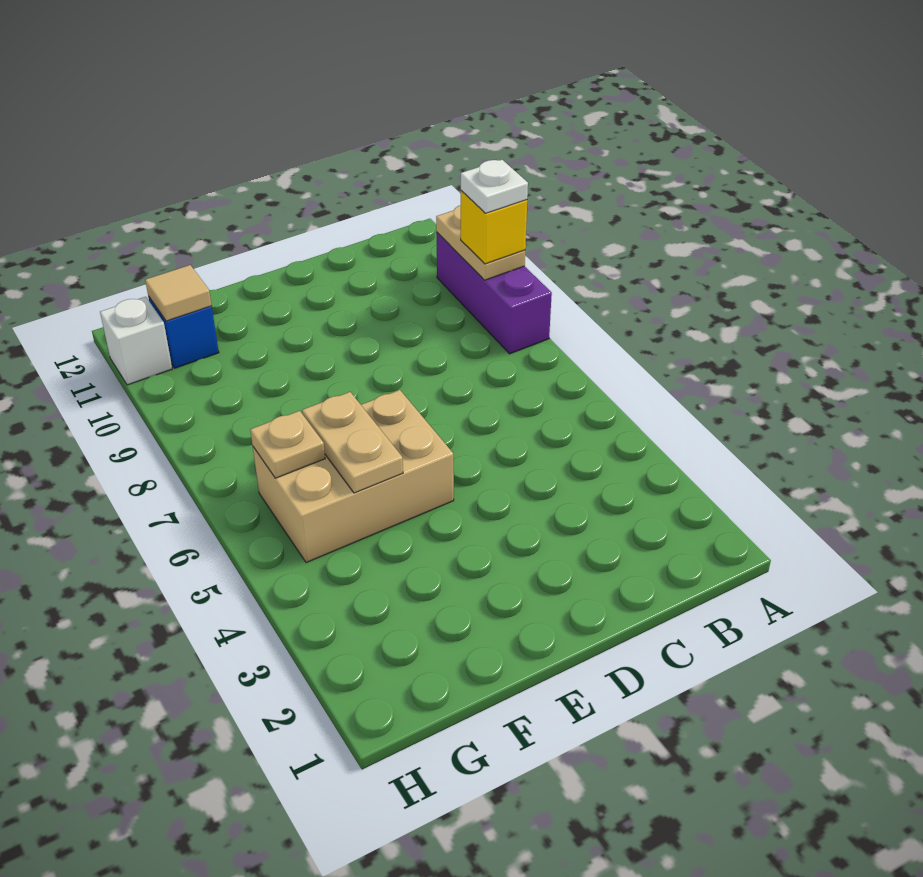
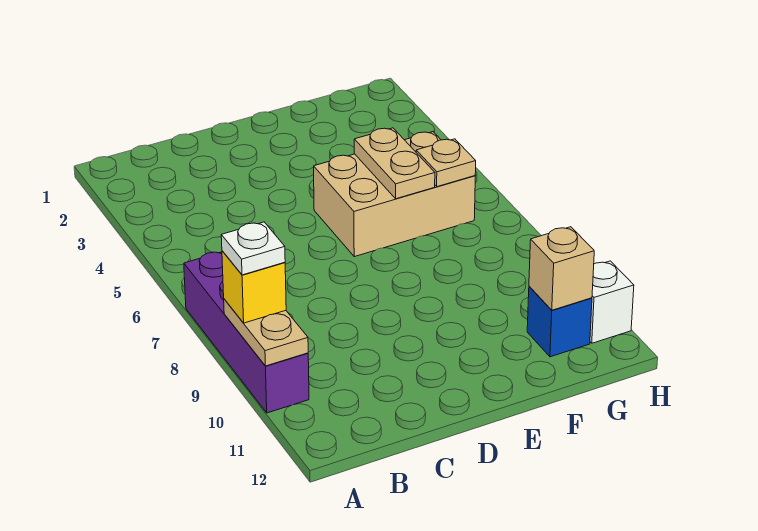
purple brick A8:A10 level 1 -> purple brick A7:A10 level 1
tan tile G11 level 2 -> tan brick G11 level 2

